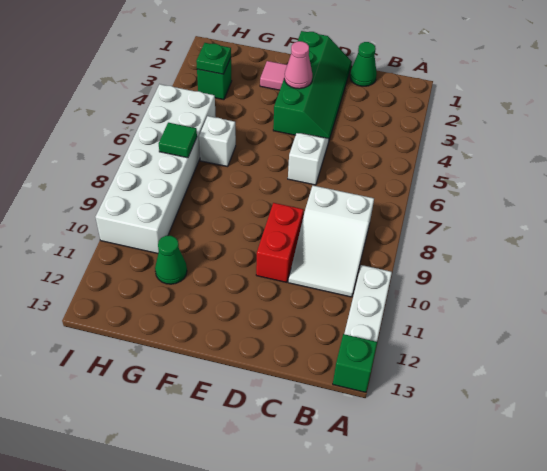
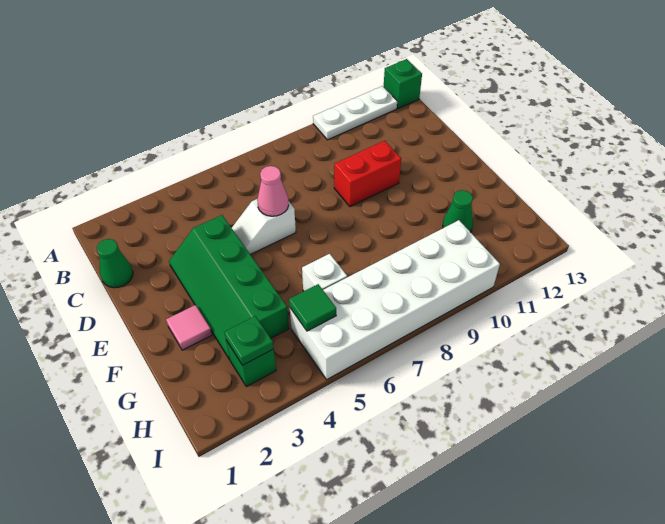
white slope B8:C10 level 1 top 8 -> none
green slope D1:E4 level 1 top E -> green slope D3:G4 level 1 top 4
pink cone E3 level 2 -> pink cone D6 level 2
green tile H7 level 2 -> green tile H5 level 2

